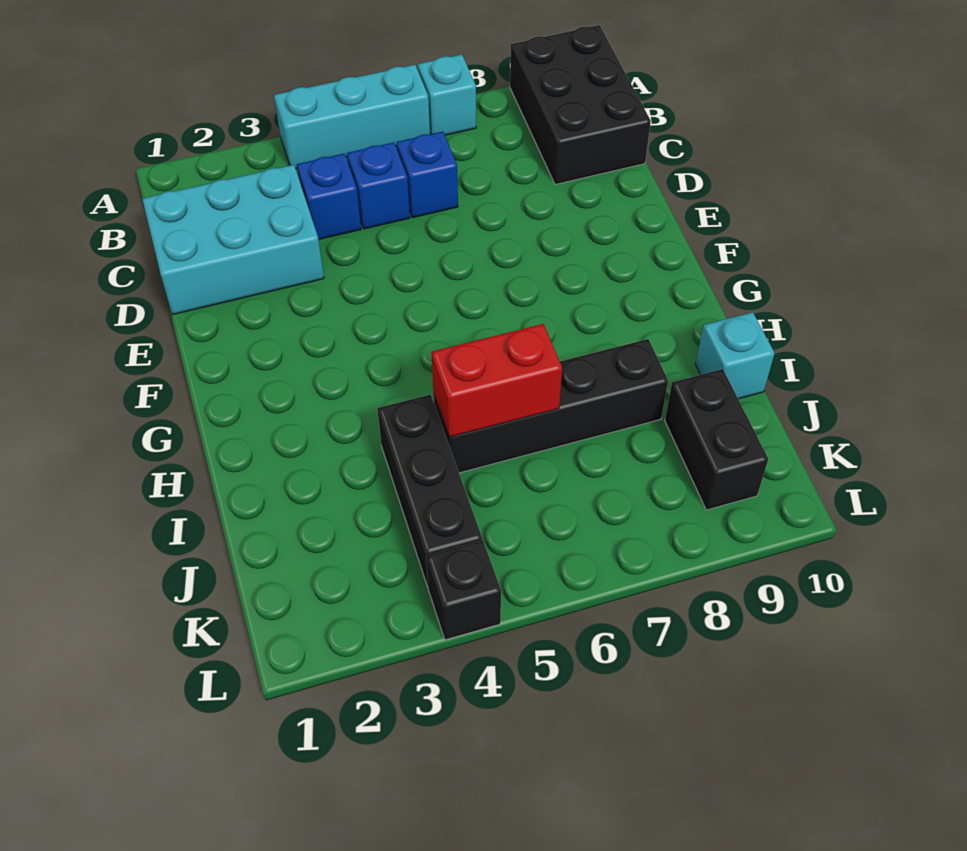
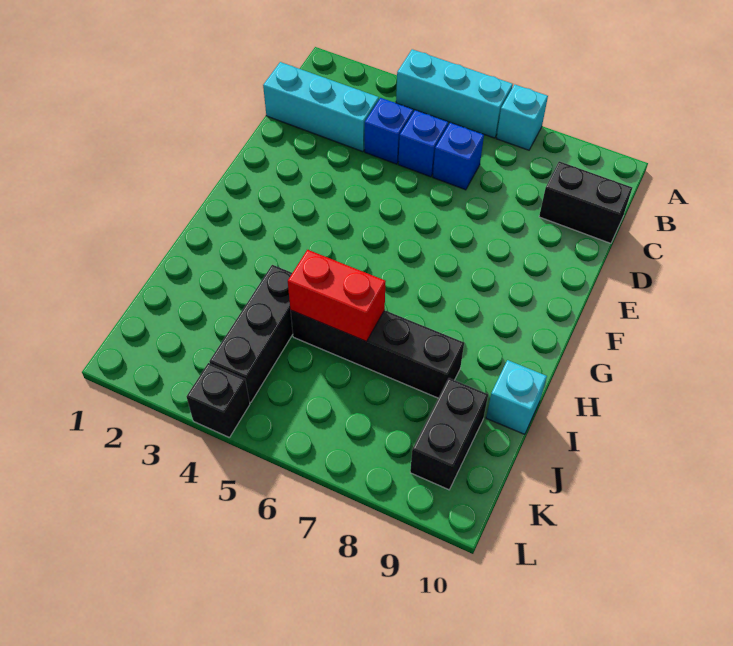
black brick A9:C10 level 1 -> black brick C9:C10 level 1
cyan brick C1:D3 level 1 -> cyan brick C1:C3 level 1

